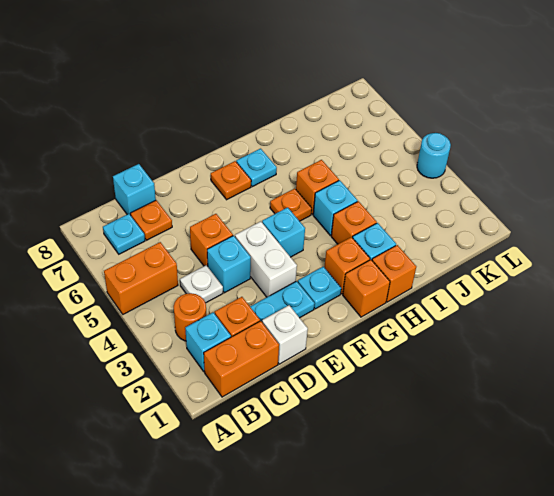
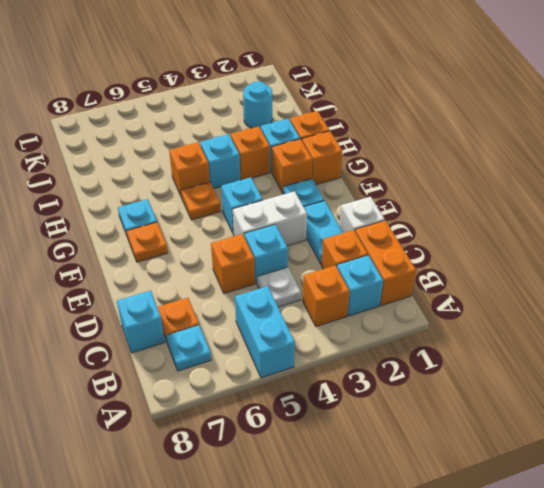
orange brick A5:B5 level 1 -> cyan brick A5:B5 level 1
orange round brick B3 level 1 -> orange brick B3 level 1
cyan round brick L4 level 1 -> cyan round brick J2 level 1

